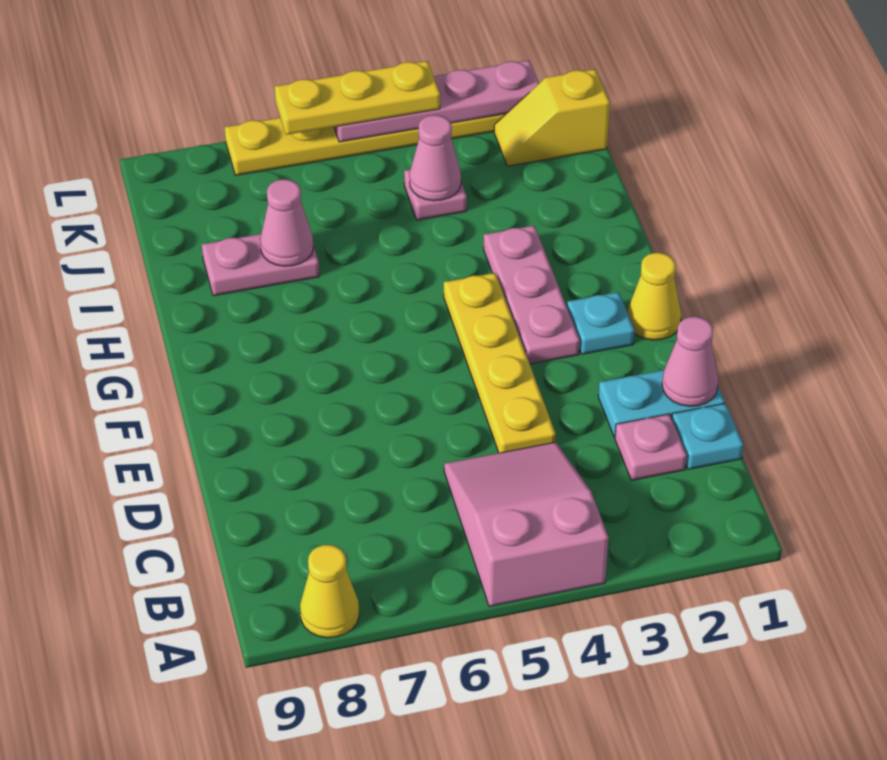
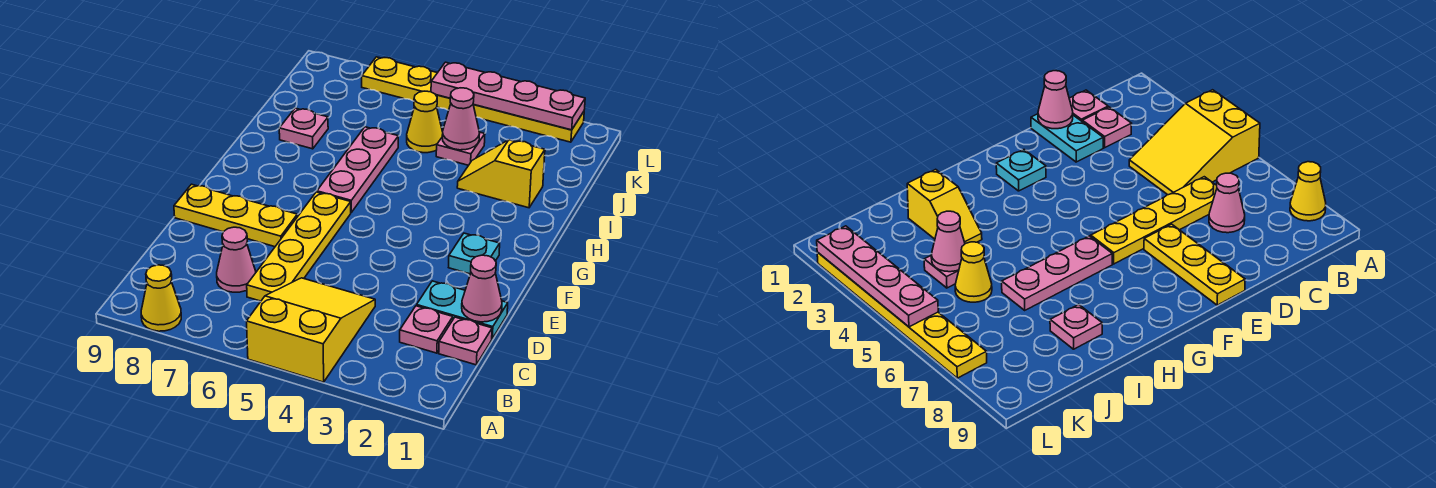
pink slope A4:C5 level 1 top A -> yellow slope A4:C5 level 1 top A
cyan plate C1 level 1 -> pink plate C1 level 1
yellow plate D4:G4 level 1 -> yellow plate C6:F6 level 1
yellow cone F1 level 1 -> yellow cone J5 level 1
pink plate F3:H3 level 1 -> pink plate G6:I6 level 1
pink plate I7:I8 level 1 -> pink plate I8 level 1
pink cone I7 level 2 -> pink cone C7 level 1
yellow slope K1:K2 level 1 top 1 -> yellow slope I2:I3 level 1 top 2
yellow plate L4:L6 level 3 -> yellow plate E7:E9 level 1

